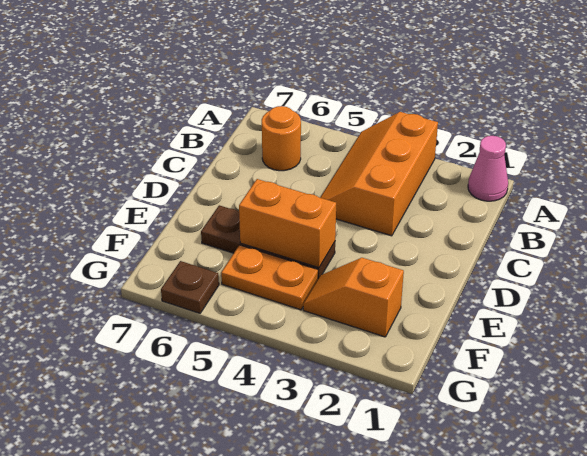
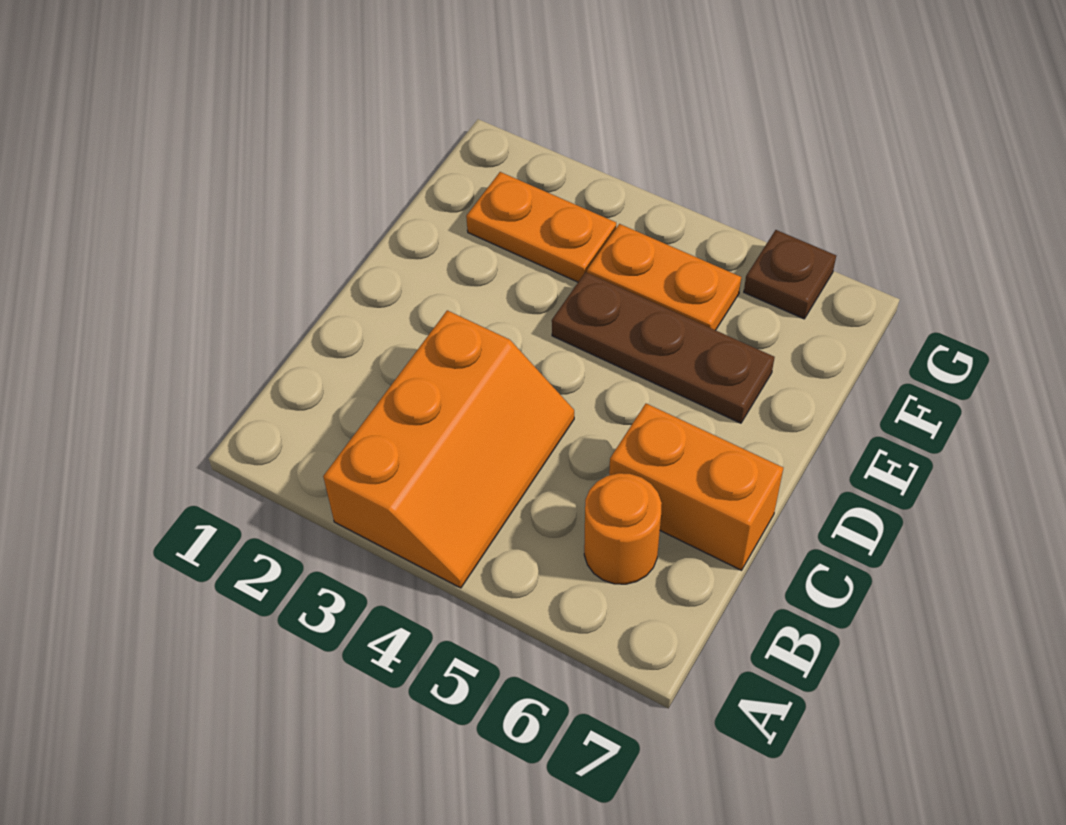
pink cone A1 level 1 -> none
orange brick E4:E5 level 2 -> orange brick C6:C7 level 1
orange slope F2:F3 level 1 top 2 -> orange plate F2:F3 level 1

